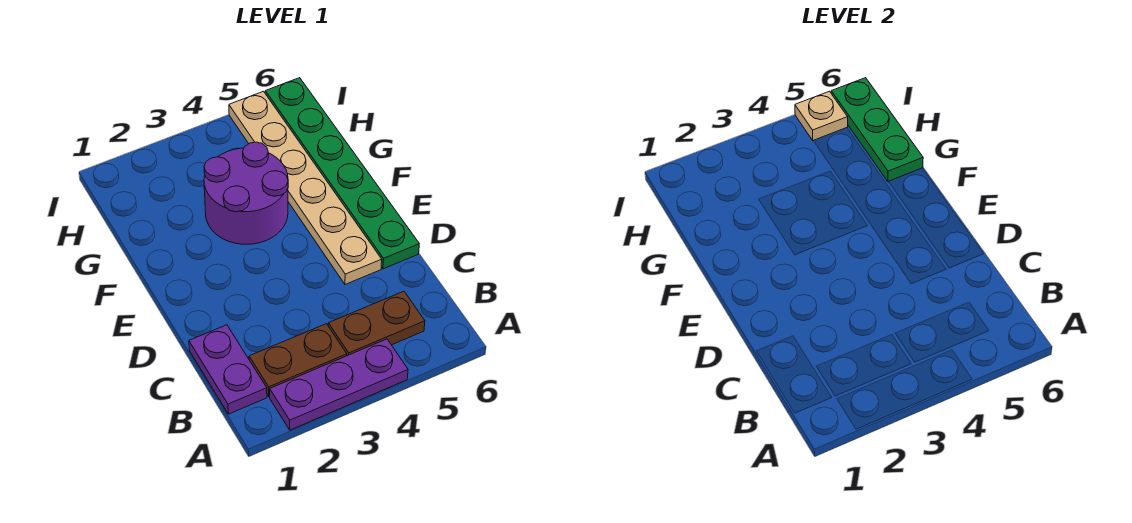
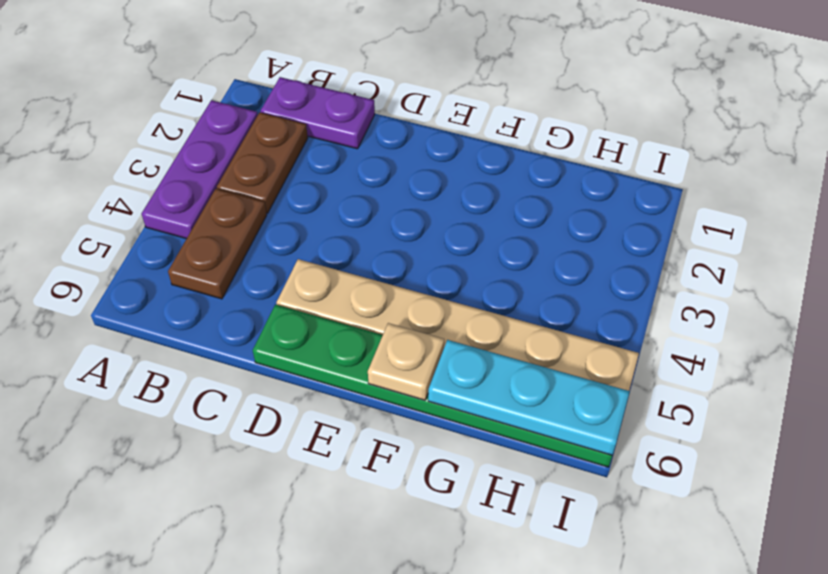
purple round brick F3:G4 level 1 -> none
green plate G6:I6 level 2 -> cyan plate G6:I6 level 2
tan plate I5 level 2 -> tan plate F6 level 2

